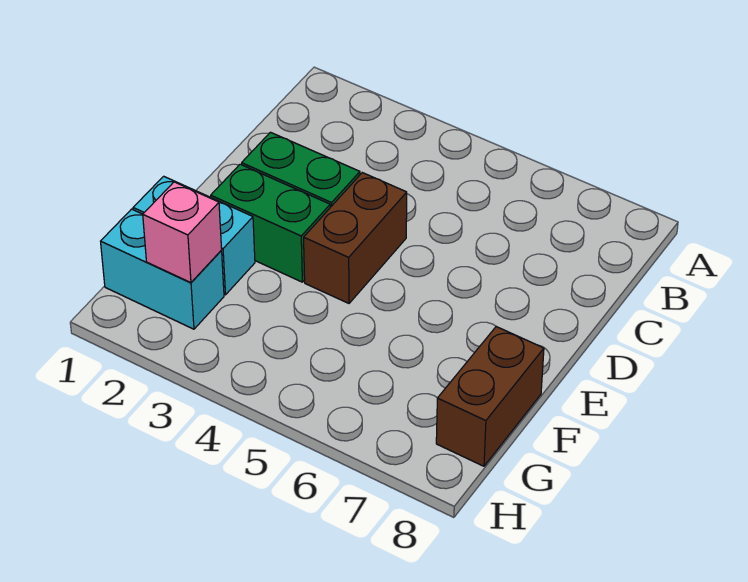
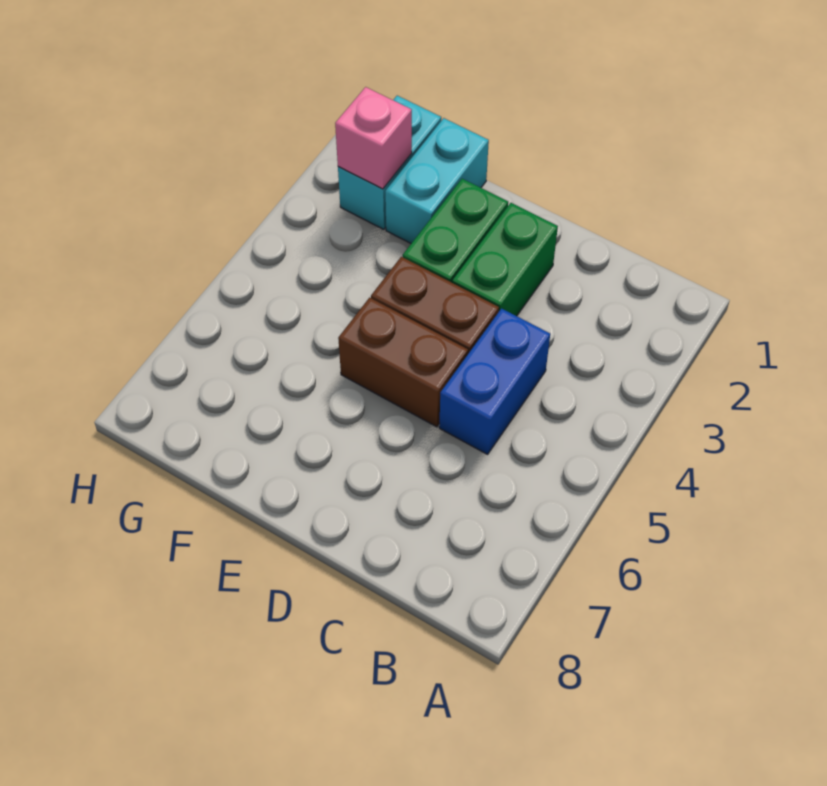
none -> blue brick C4:C5 level 1
brown brick F8:G8 level 1 -> brown brick D5:E5 level 1

